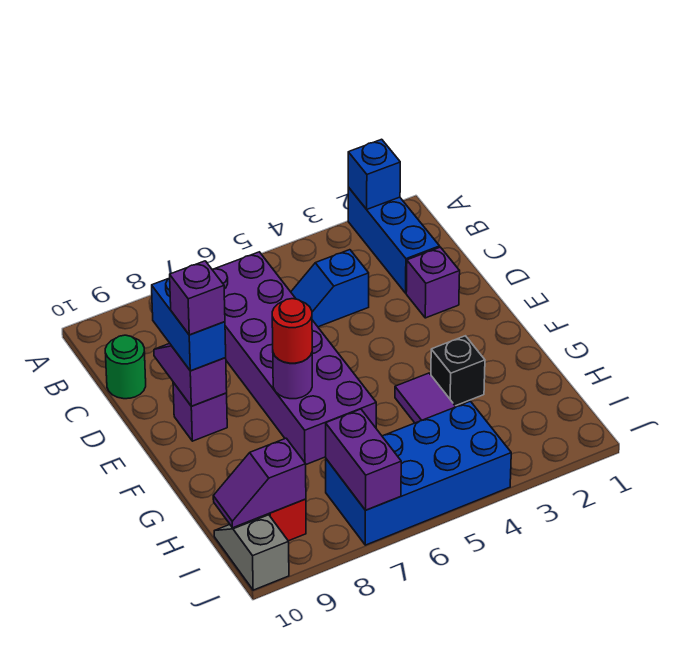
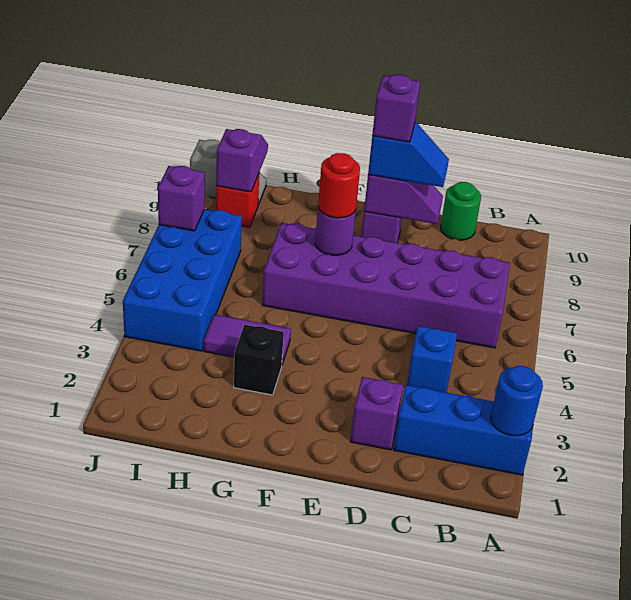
blue brick A2 level 2 -> blue round brick A2 level 2
blue brick D9:E9 level 3 -> blue slope D9:E9 level 3 top E
purple brick I7:J7 level 2 -> purple brick J7 level 2

